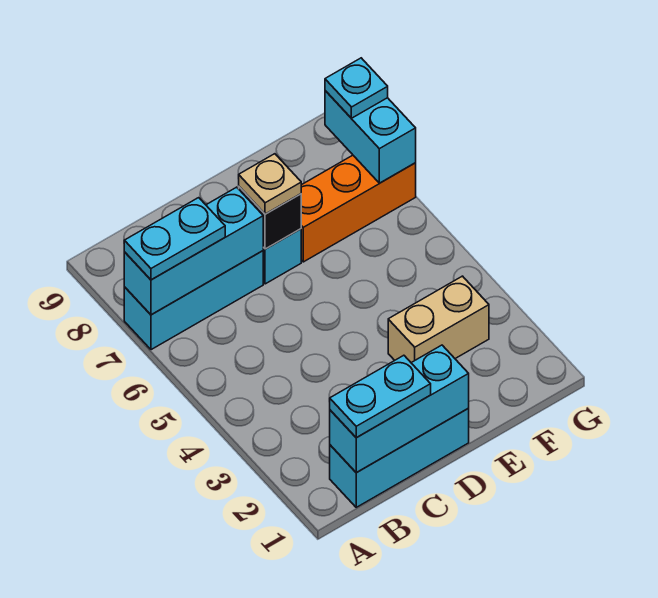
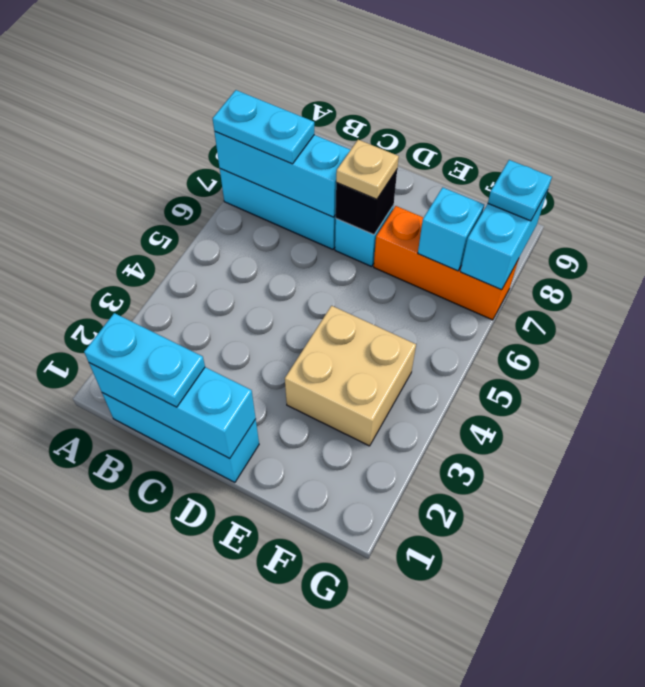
tan brick E3:F3 level 1 -> tan brick E3:F4 level 1
none -> cyan brick F7 level 2

